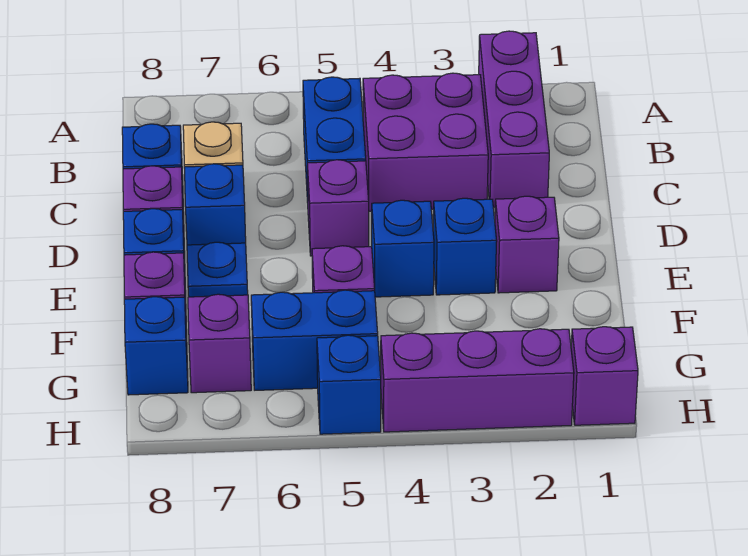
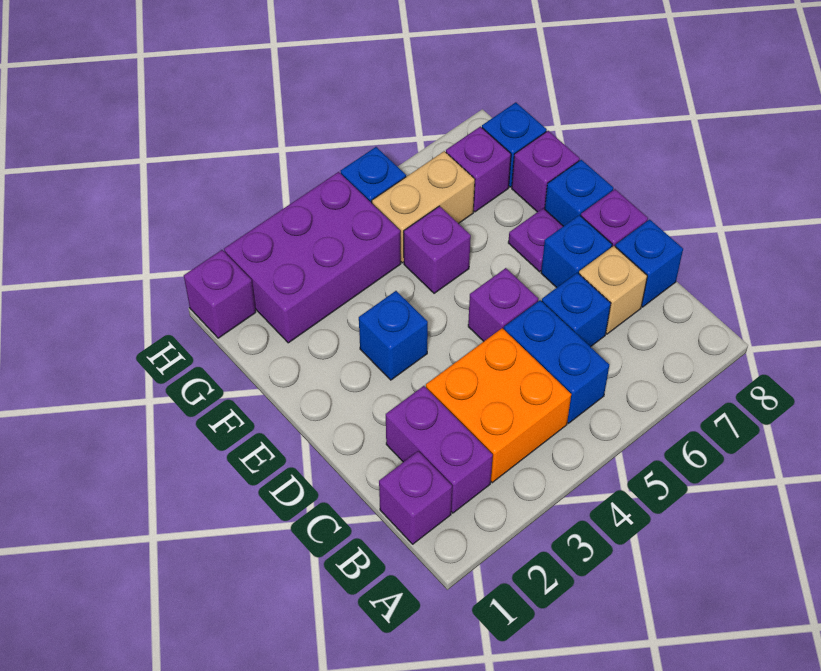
purple brick A2:C2 level 1 -> purple brick B2:C2 level 1
purple brick B3:C4 level 1 -> orange brick B3:C4 level 1
purple brick E2 level 1 -> purple brick B1 level 1
blue brick E4 level 1 -> blue brick C6 level 1
blue plate E7 level 1 -> purple plate E7 level 1
blue brick G5:G6 level 1 -> tan brick G5:G6 level 1
purple brick H2:H4 level 1 -> purple brick G2:H4 level 1

